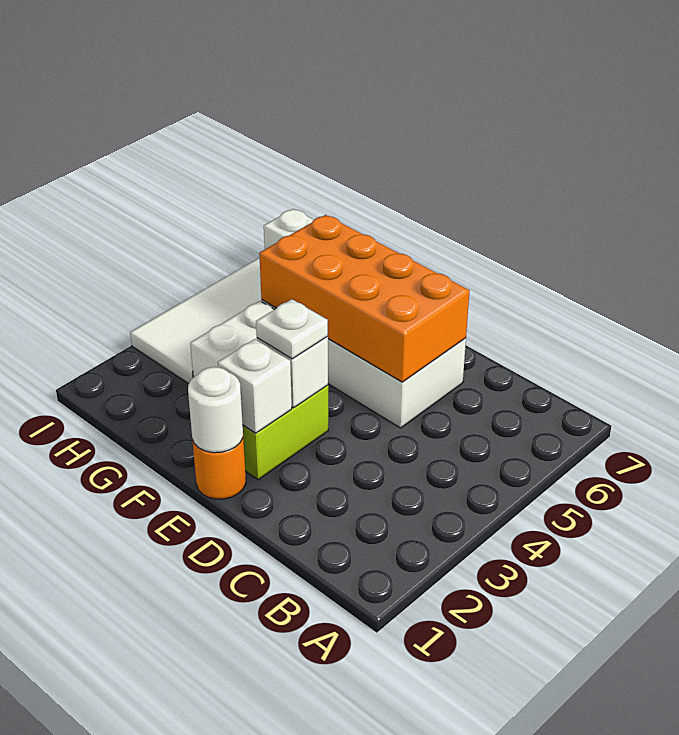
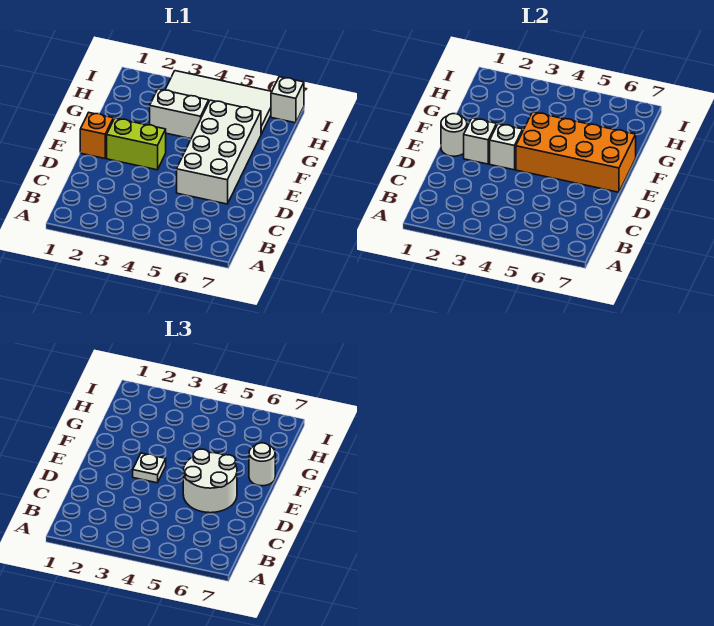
orange brick D5:G6 level 2 -> orange brick E4:F7 level 2
none -> white round brick D5:E6 level 3
orange round brick E1 level 1 -> orange brick E1 level 1
none -> white round brick F7 level 3

